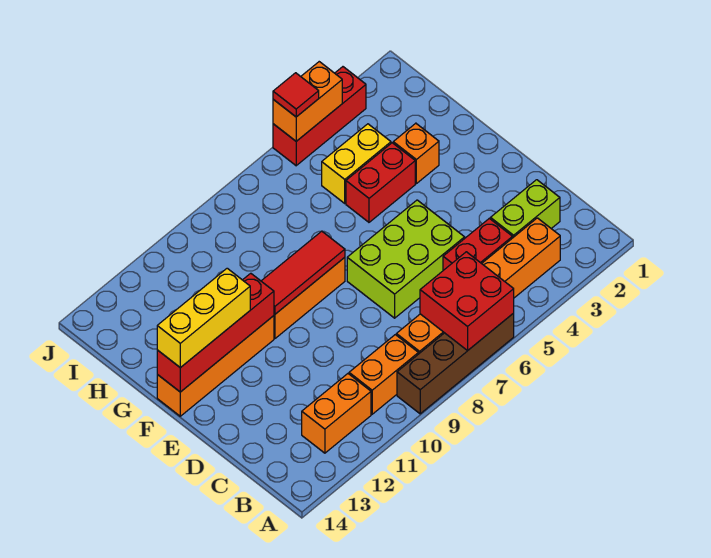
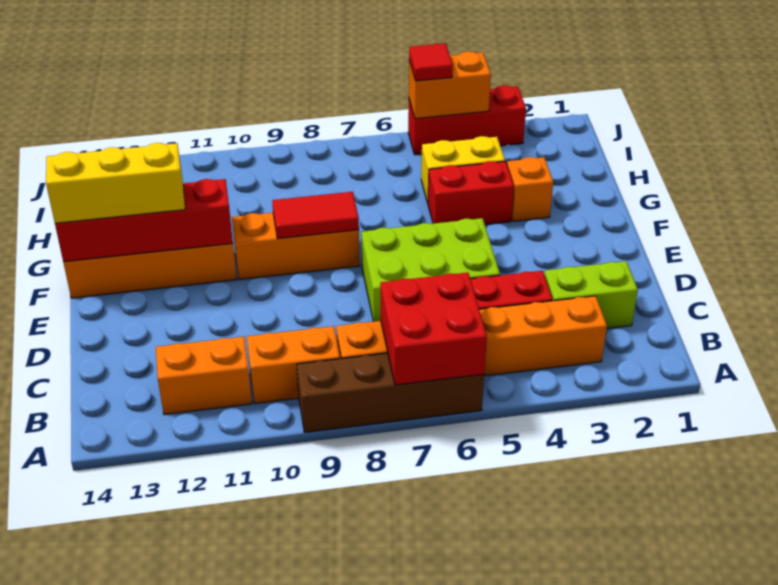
red tile F8:F10 level 2 -> red tile F8:F9 level 2

